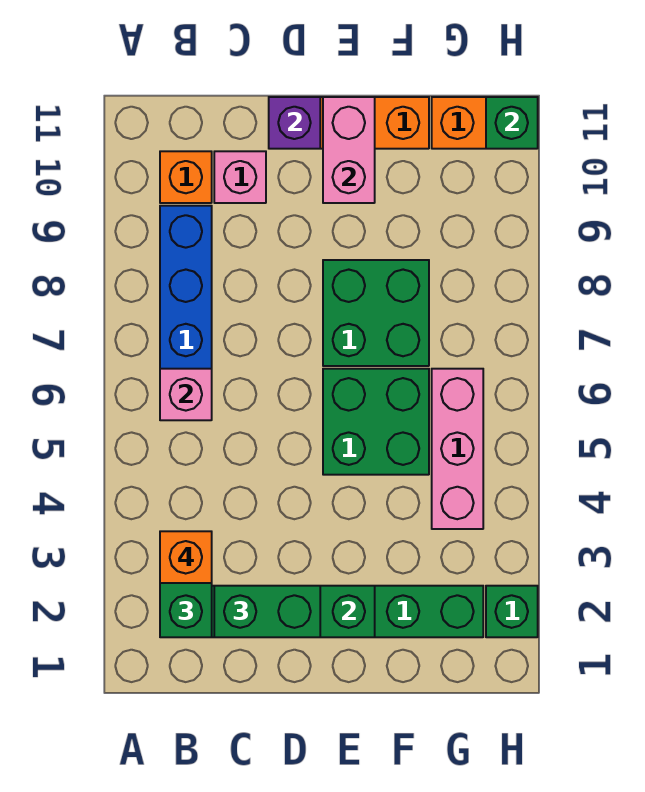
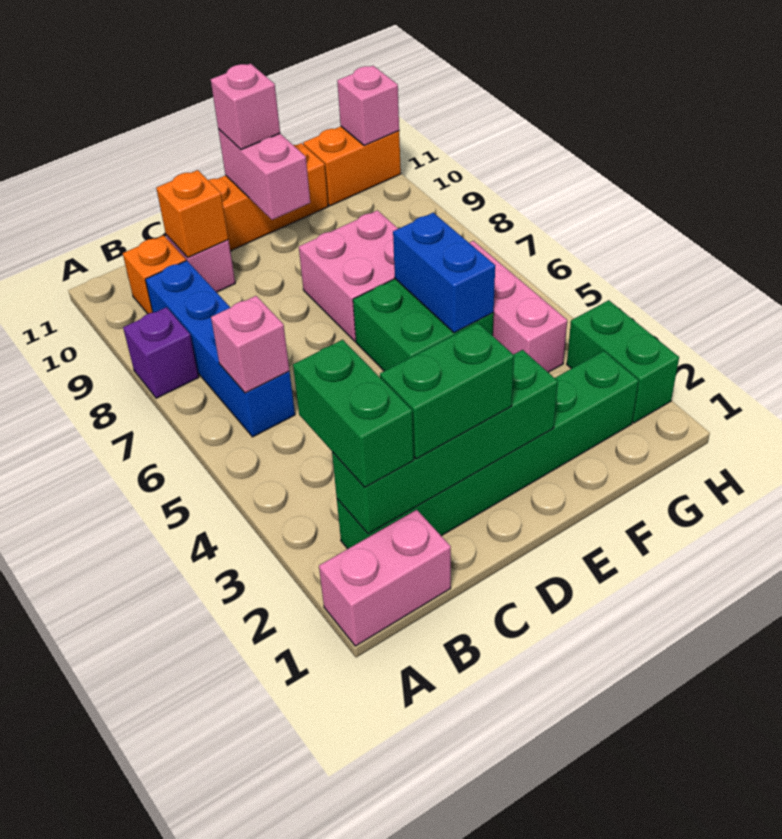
none -> pink brick A1:B1 level 1
orange brick B3 level 4 -> orange brick C10 level 2
purple brick D11 level 2 -> purple brick A8 level 1
green brick E7:F8 level 1 -> pink brick E7:F8 level 1
none -> pink brick E11 level 3
none -> blue brick F5:F6 level 2
green brick H2 level 1 -> green brick H2:H3 level 1
green brick H11 level 2 -> pink brick H11 level 2

